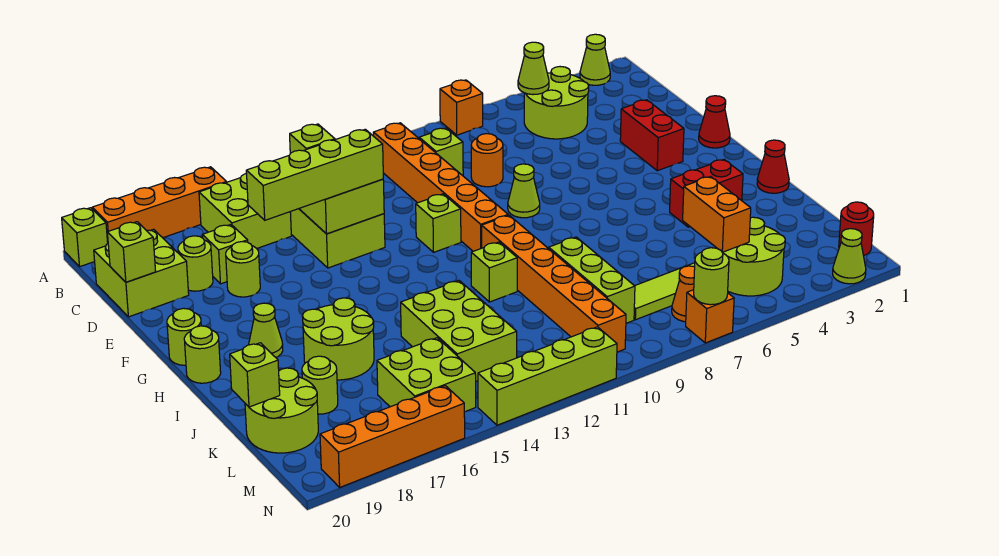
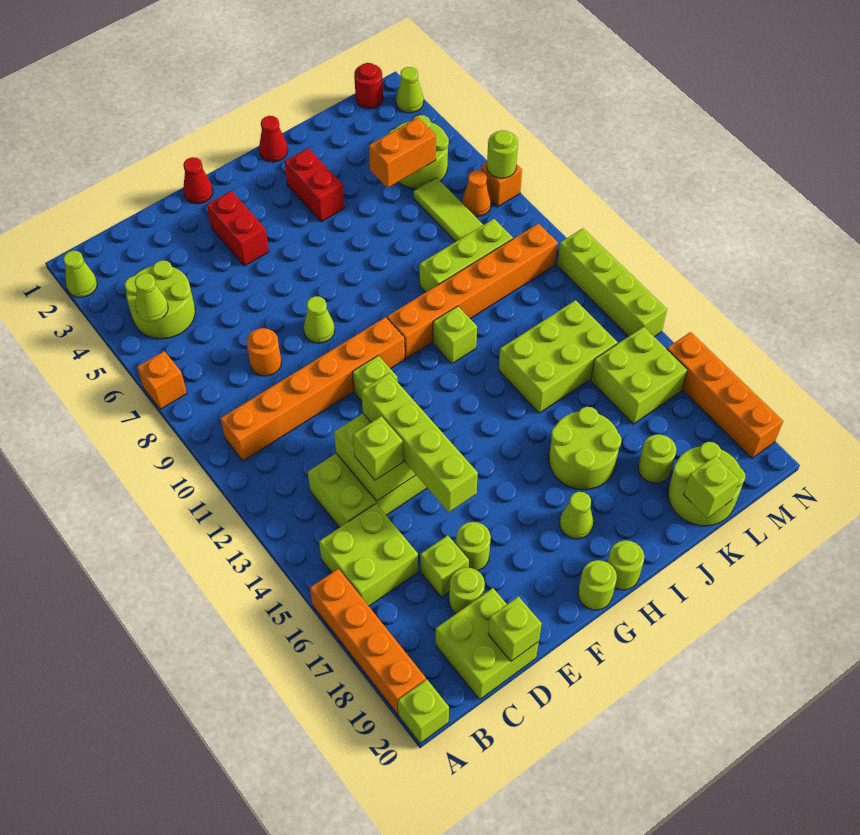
lime brick C9 level 1 -> none
red brick E3:F3 level 1 -> red brick F3:F4 level 1

